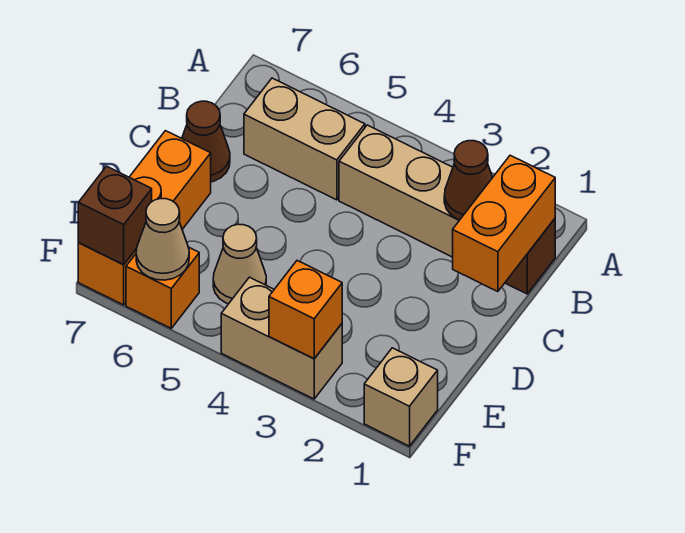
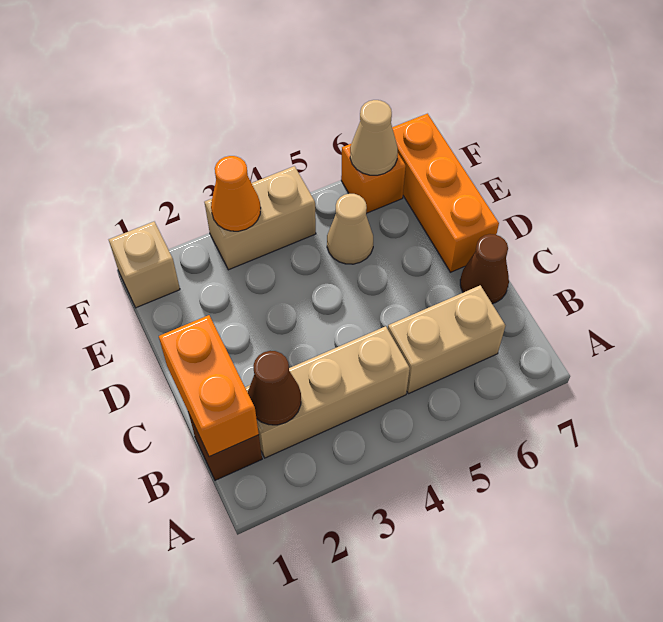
orange brick F3 level 2 -> orange cone F3 level 2
brown brick F7 level 2 -> none

